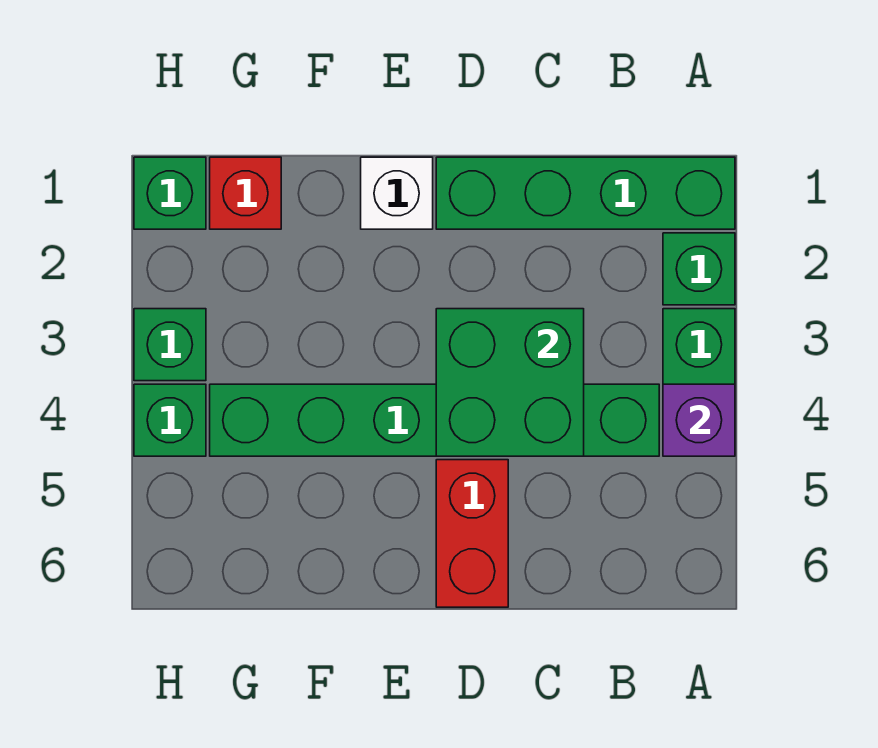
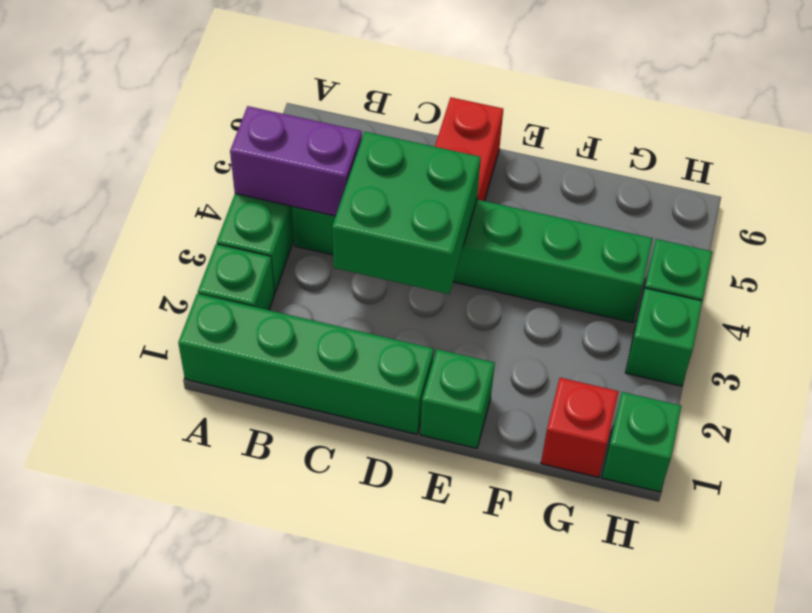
purple brick A4 level 2 -> purple brick A4:B4 level 2
white brick E1 level 1 -> green brick E1 level 1

